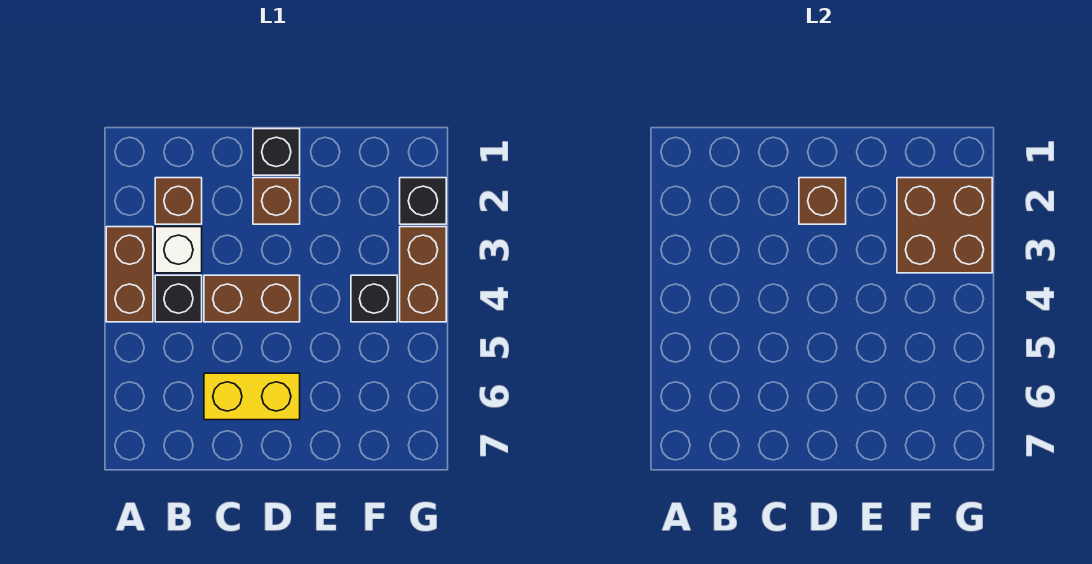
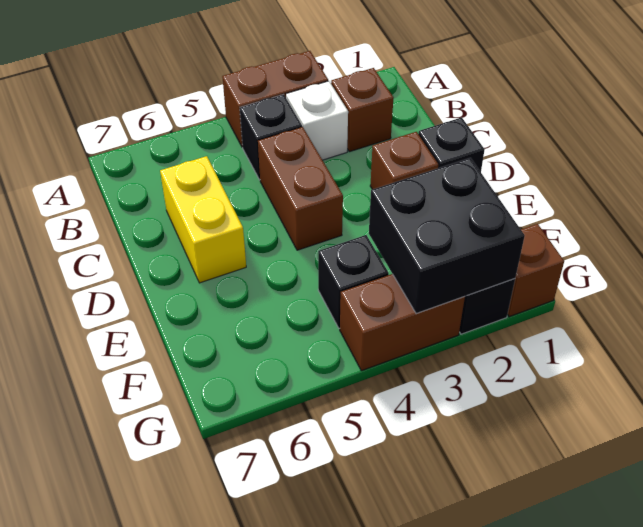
brown brick D2 level 2 -> brown brick G1 level 1
brown brick F2:G3 level 2 -> black brick F2:G3 level 2

